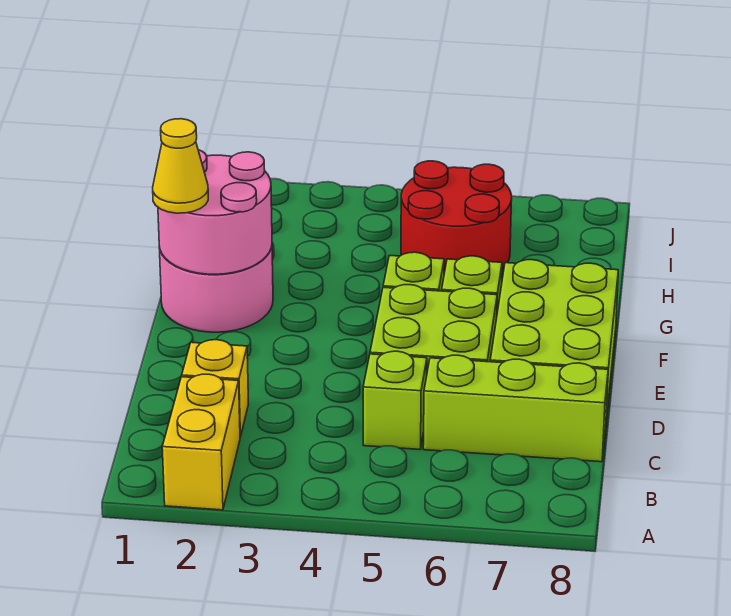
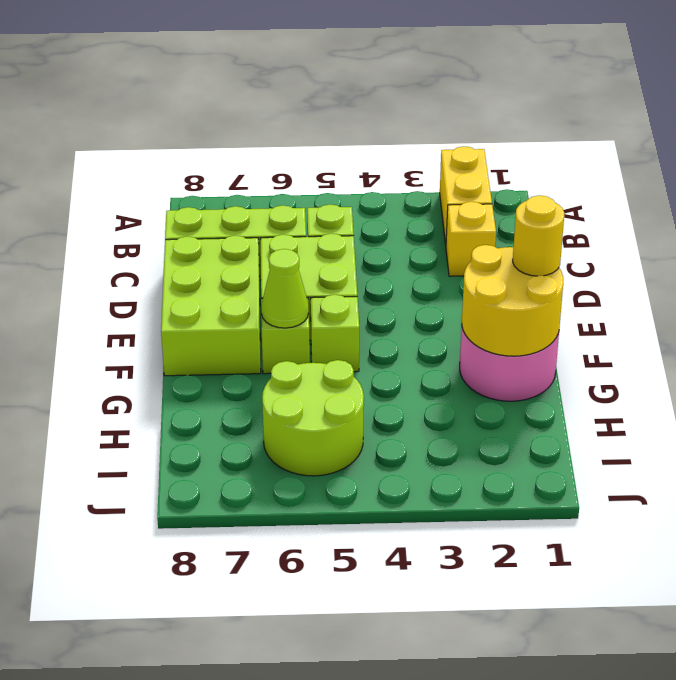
pink round brick F1:G2 level 2 -> yellow round brick F1:G2 level 2
yellow cone F1 level 3 -> yellow round brick F1 level 3
none -> lime cone F6 level 2
red round brick H5:I6 level 1 -> lime round brick H5:I6 level 1

